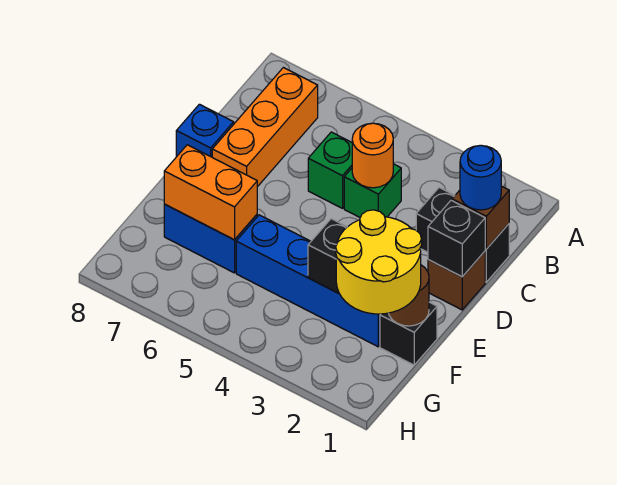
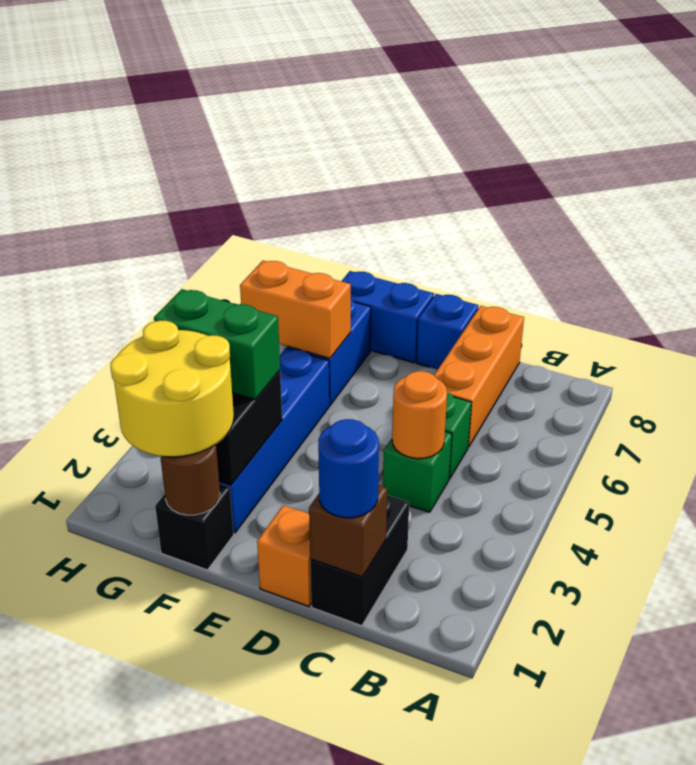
orange brick B7:D7 level 1 -> orange brick C6:C8 level 1
brown brick D1 level 1 -> orange brick D1 level 1
black brick D1 level 2 -> none
none -> blue brick E8:F8 level 1
none -> green brick F3:G3 level 3
orange brick F6:F7 level 2 -> orange brick F6:G6 level 2

